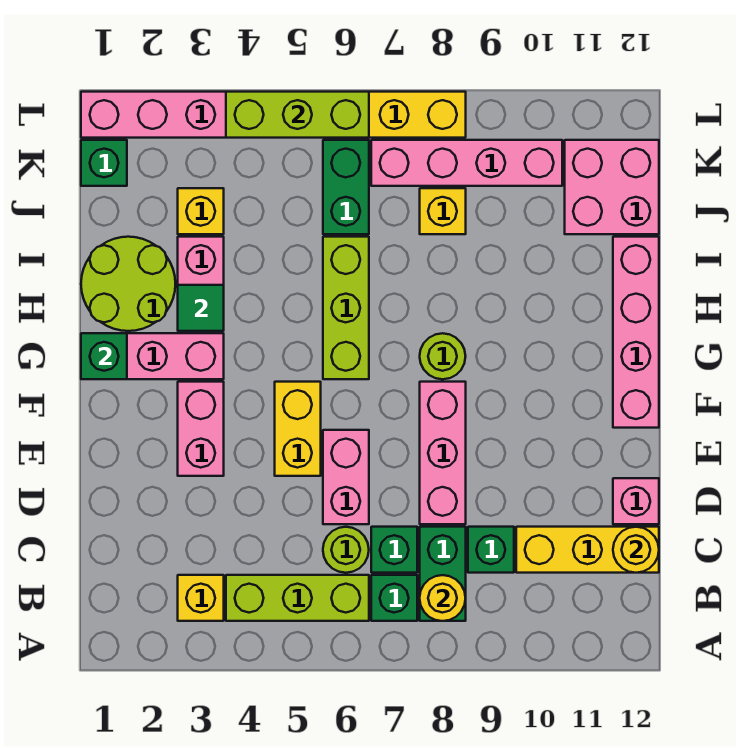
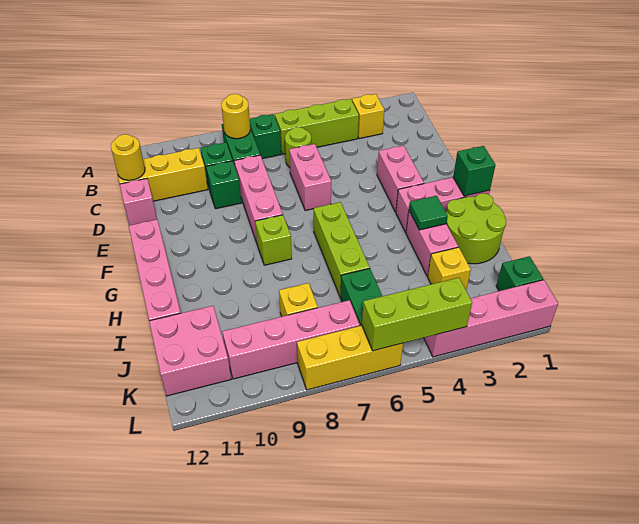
green brick C7 level 1 -> green brick D9 level 1
yellow brick E5:F5 level 1 -> none
lime round brick G8 level 1 -> lime brick G8 level 1

